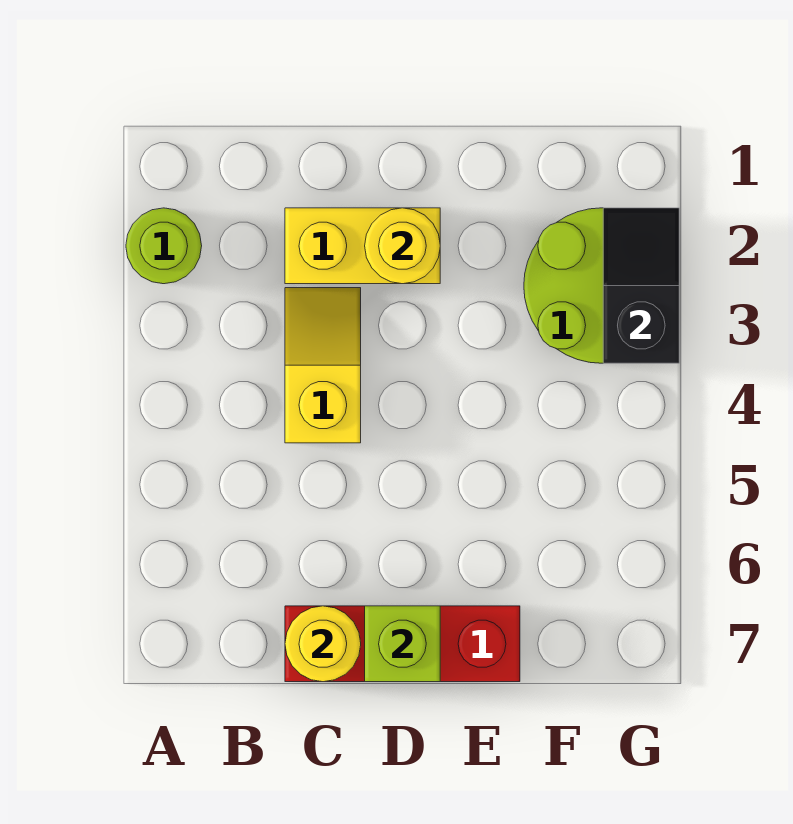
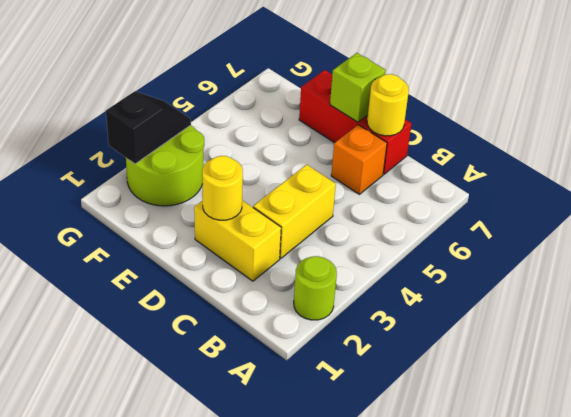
yellow slope C3:C4 level 1 top 4 -> yellow brick C3:C4 level 1
none -> orange brick C6 level 1
black slope G2:G3 level 2 top 3 -> black slope G2:G3 level 2 top 2

